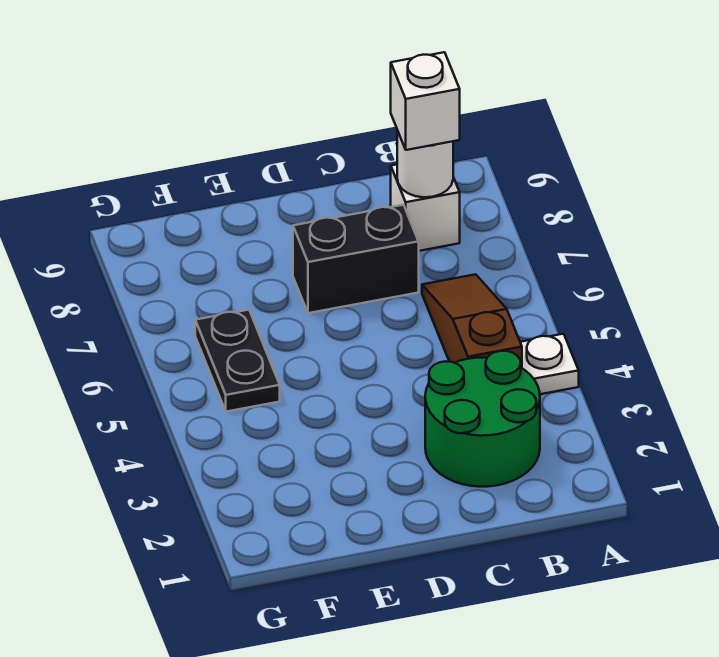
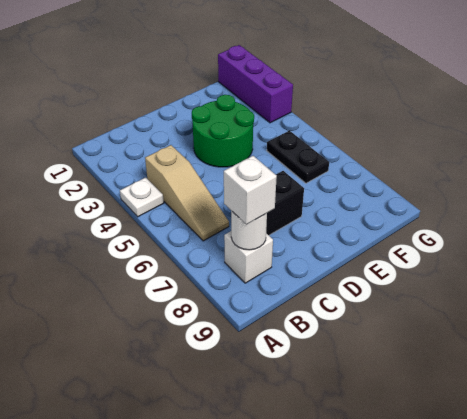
green round brick B2:C3 level 1 -> green round brick D3:E4 level 1
brown slope B4:B6 level 1 top 4 -> tan slope B4:B6 level 1 top 4
none -> purple brick G1:G3 level 1

